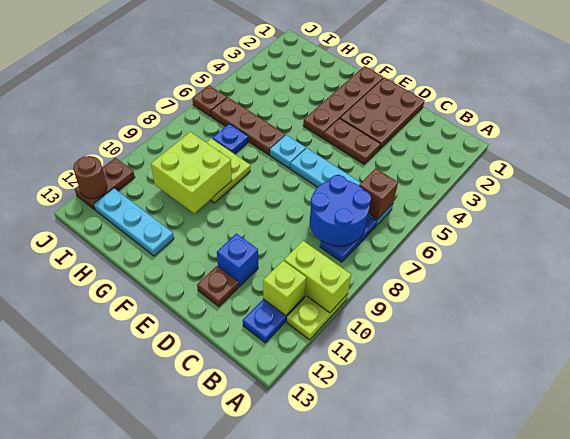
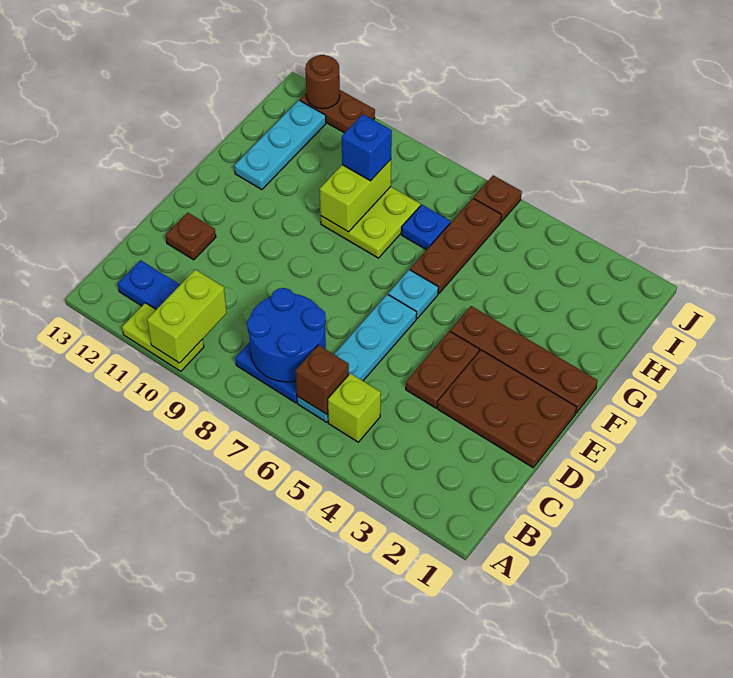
lime brick B11 level 2 -> lime brick B5 level 1
blue brick D11 level 1 -> blue brick H9 level 3
lime brick G9:H10 level 2 -> lime brick G9:H9 level 2

